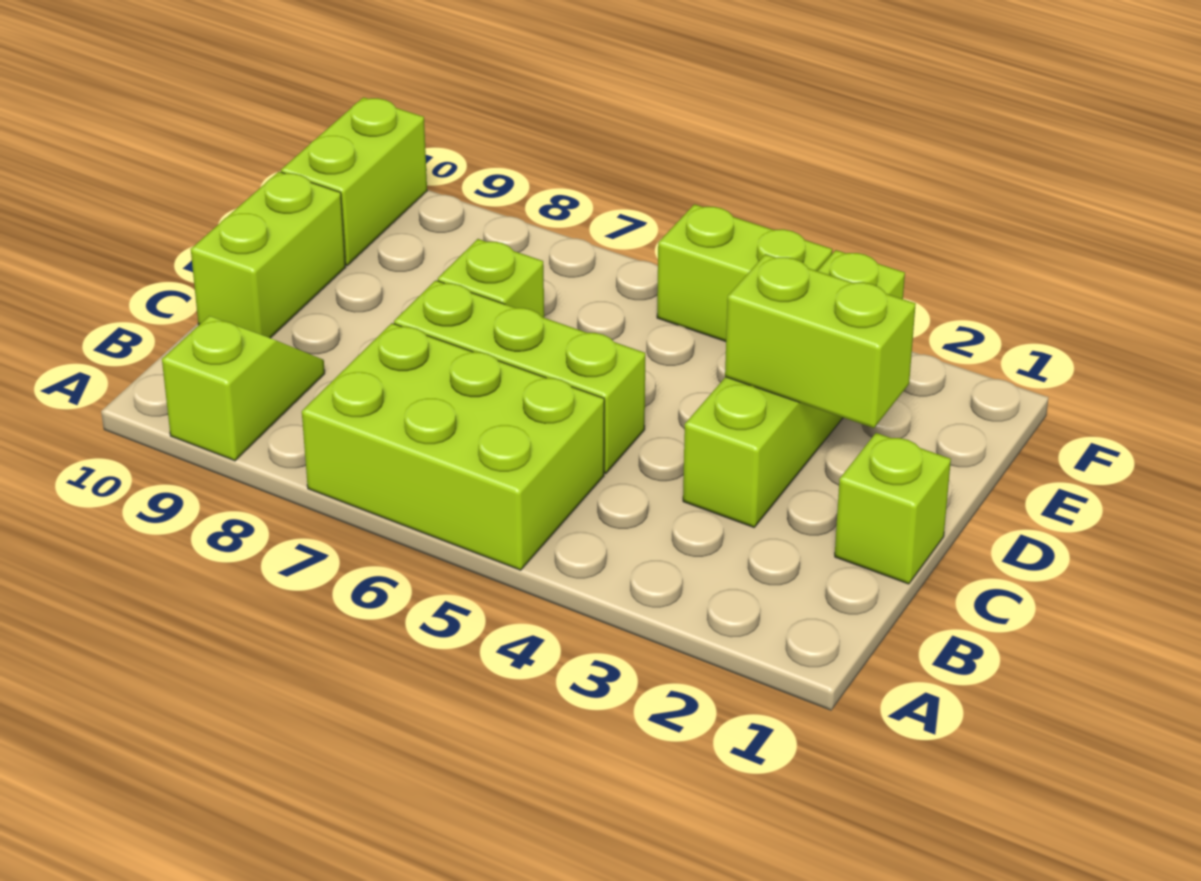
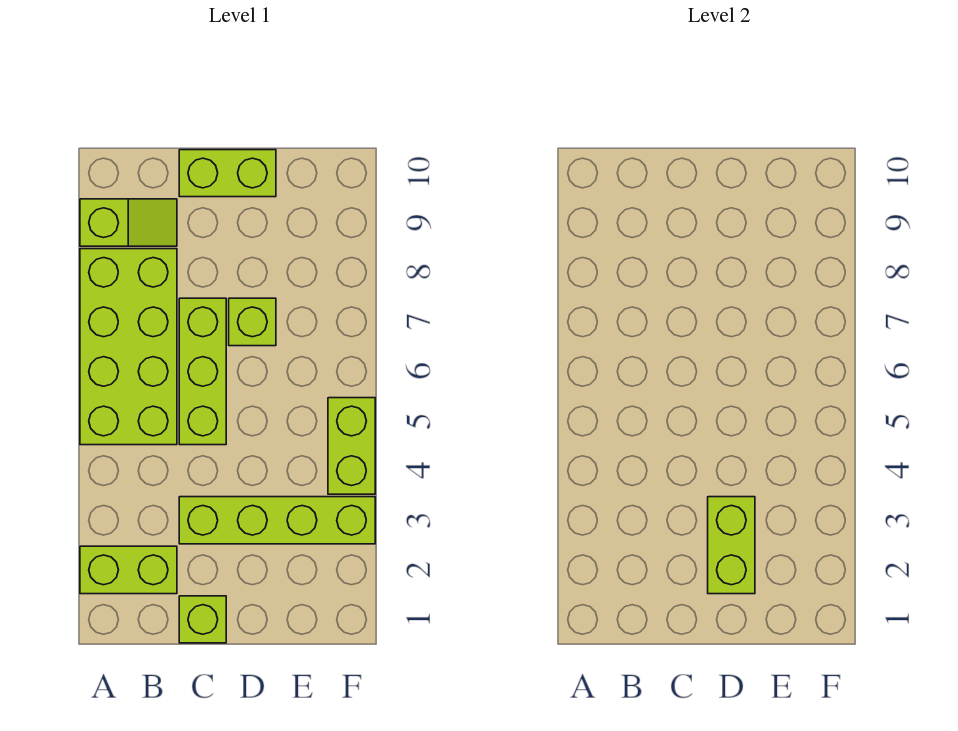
lime brick A5:B7 level 1 -> lime brick A5:B8 level 1
lime brick E10:F10 level 1 -> lime brick A2:B2 level 1

